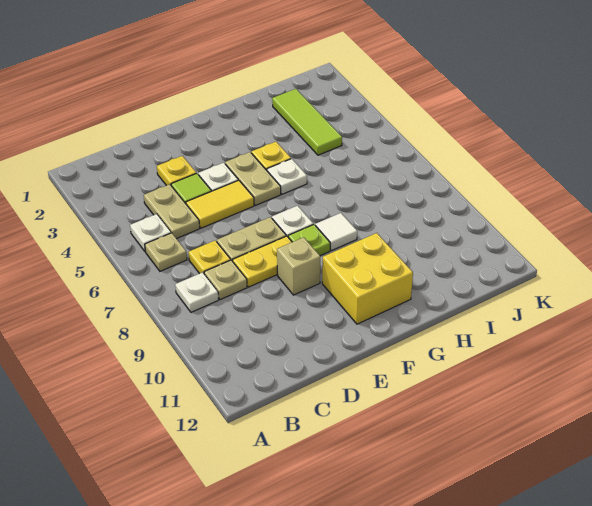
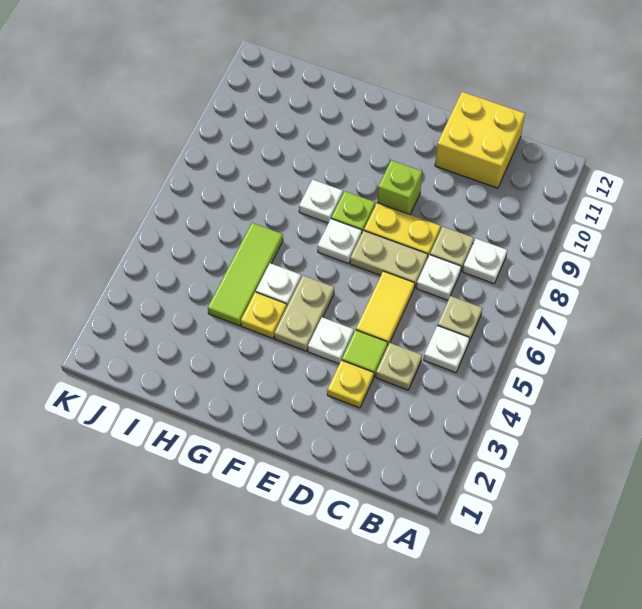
tan plate C4:C5 level 1 -> tan plate C4 level 1
yellow plate C7 level 1 -> white plate C7 level 1
yellow tile D5:E5 level 1 -> yellow tile D5:D6 level 1
tan brick E9 level 1 -> lime brick E9 level 1
yellow brick F10:G11 level 1 -> yellow brick C11:D12 level 1
white tile G8 level 1 -> white plate G8 level 1
lime tile I2:I4 level 1 -> lime tile H4:H6 level 1

